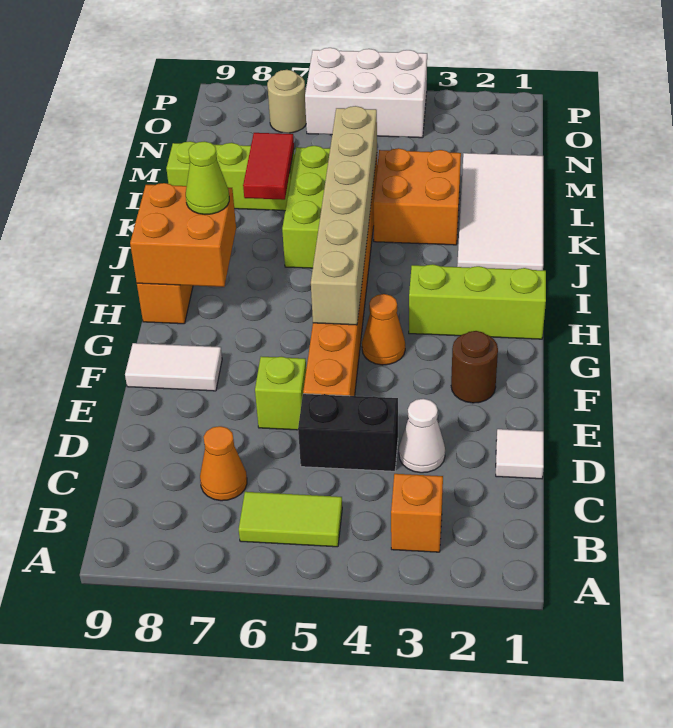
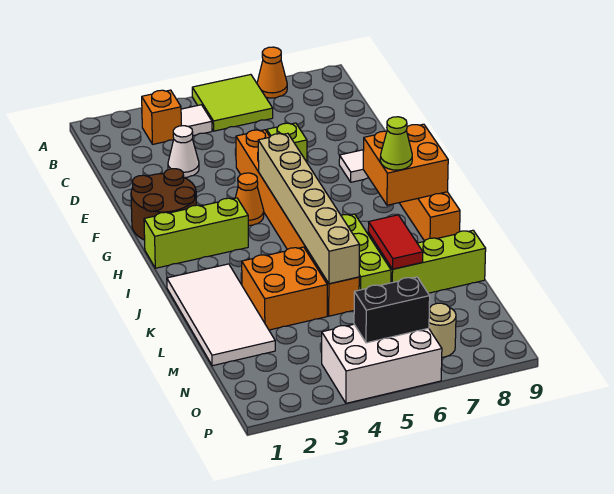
lime tile B5:B6 level 1 -> lime tile A5:B6 level 1
orange cone C7 level 1 -> orange cone A7 level 1
white tile D1 level 1 -> white tile B4 level 1
black brick D4:D5 level 1 -> black brick O5:O6 level 2
brown round brick F2 level 1 -> brown round brick F1:G2 level 1

